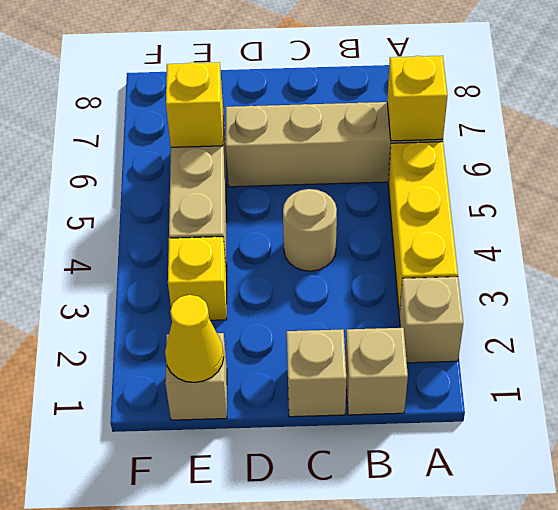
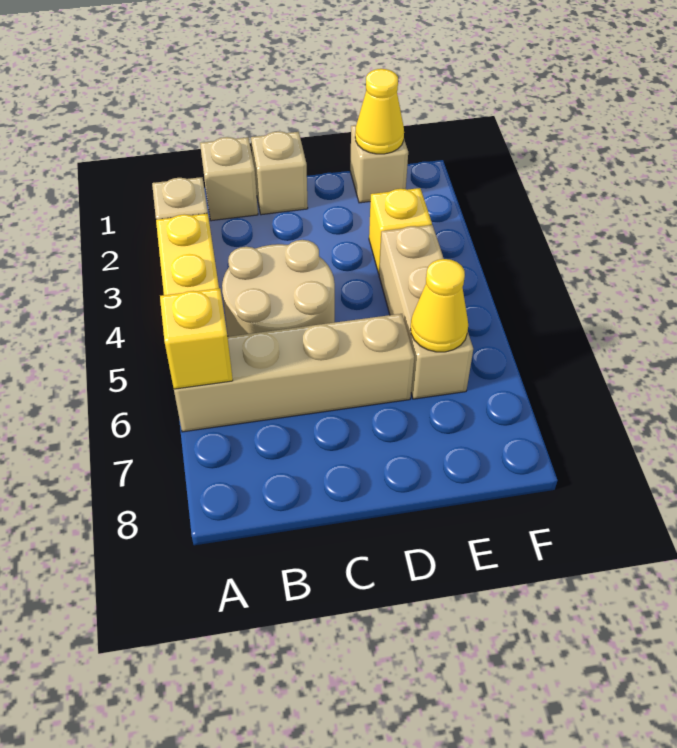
tan round brick C4 level 1 -> tan round brick B4:C5 level 1
yellow brick E6 level 2 -> yellow cone E6 level 2

